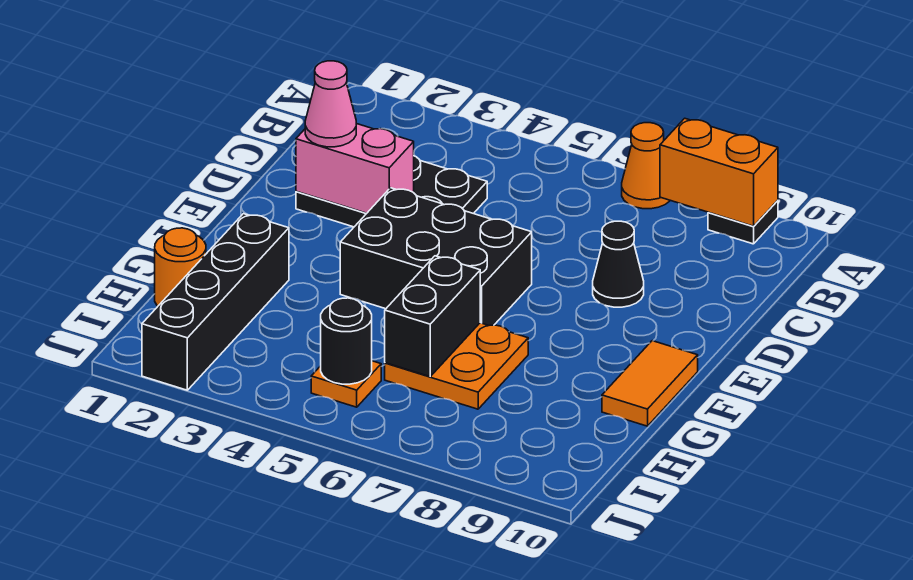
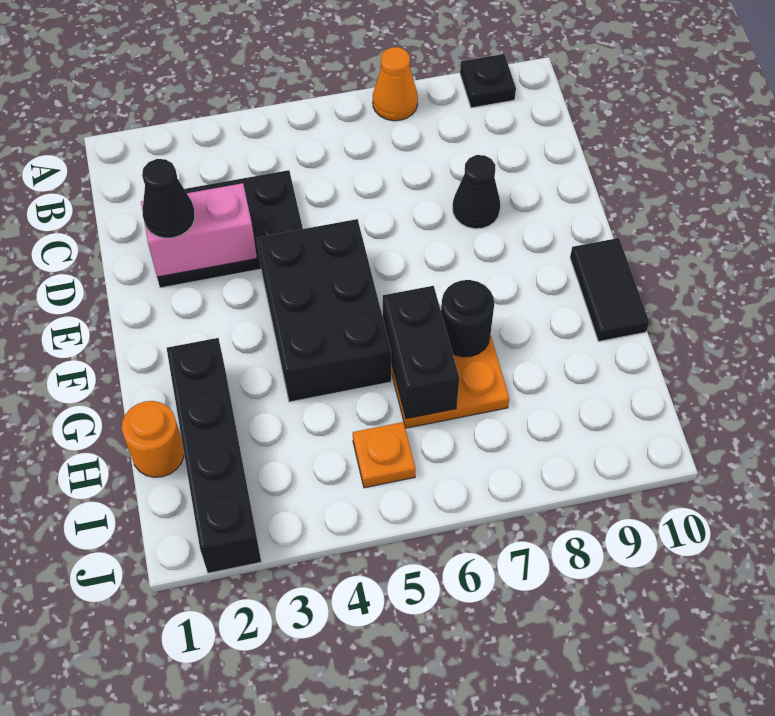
orange brick A8:A9 level 2 -> none
pink cone D2 level 3 -> black cone D2 level 3
black brick E4:F6 level 1 -> black brick E4:G5 level 1
orange tile F10:G10 level 1 -> black tile F10:G10 level 1
black round brick I5 level 2 -> black round brick G7 level 2

